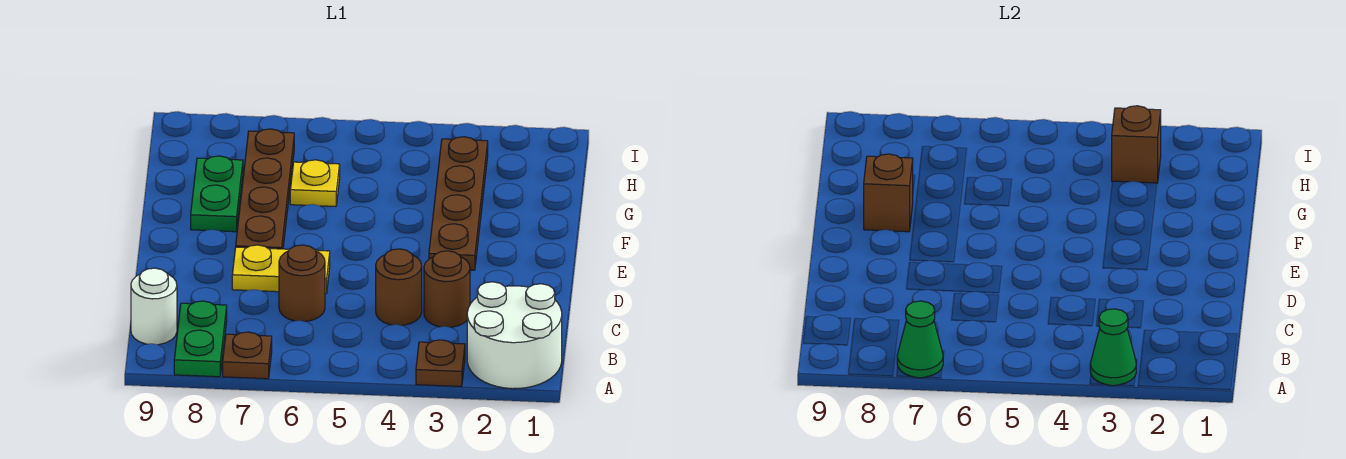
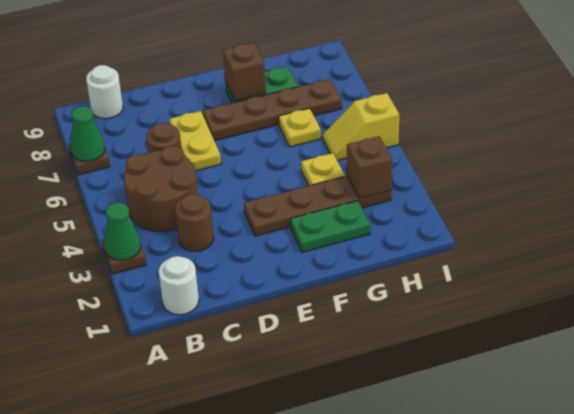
white round brick A1:B2 level 1 -> white round brick B1 level 1
green plate A8:B8 level 1 -> green plate F2:G2 level 1
brown round brick C4 level 1 -> brown round brick B4:C5 level 1
none -> yellow plate G4 level 1
none -> yellow slope H5:I5 level 1 top I

